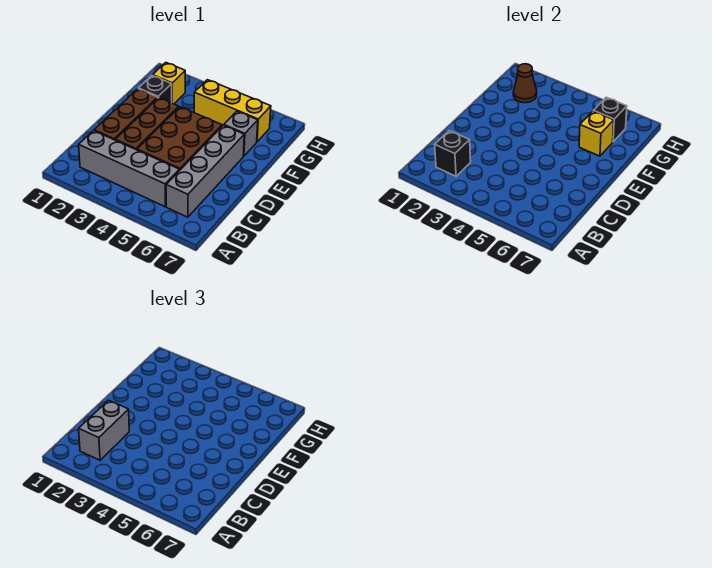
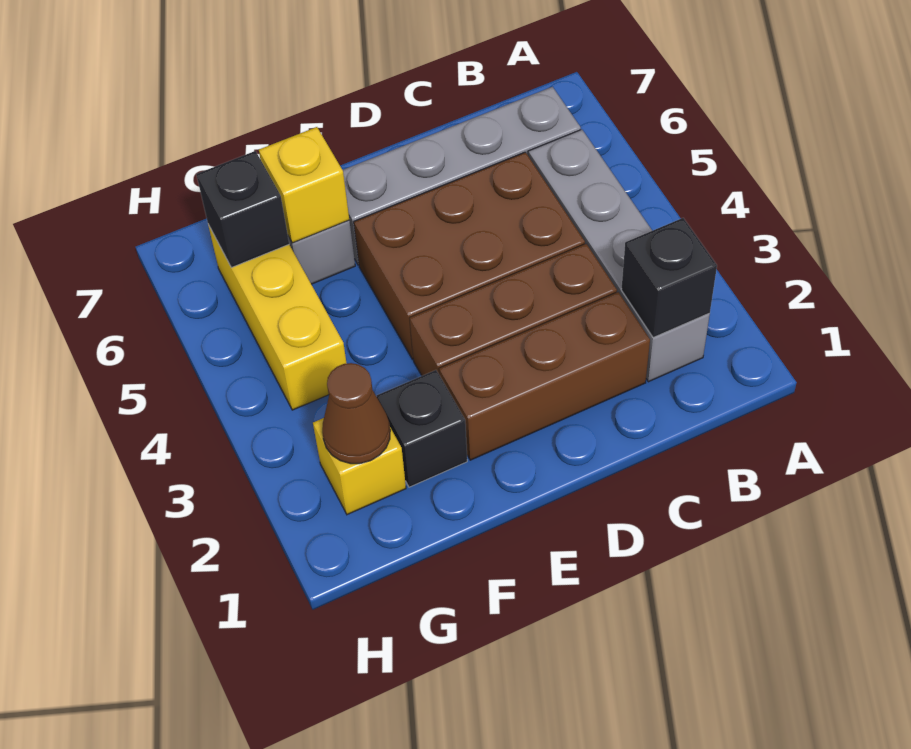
grey brick B2:C2 level 3 -> none

